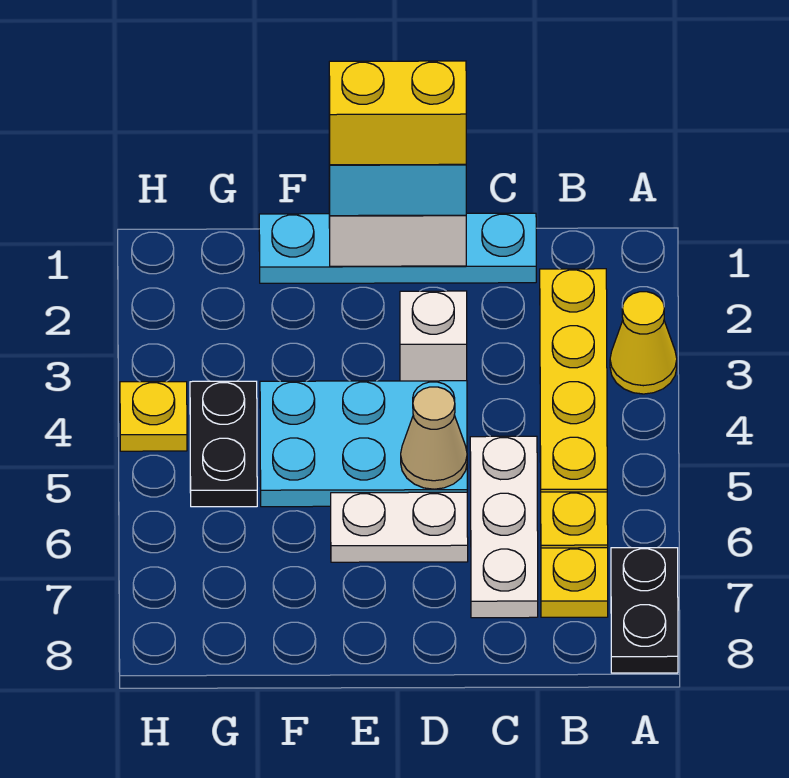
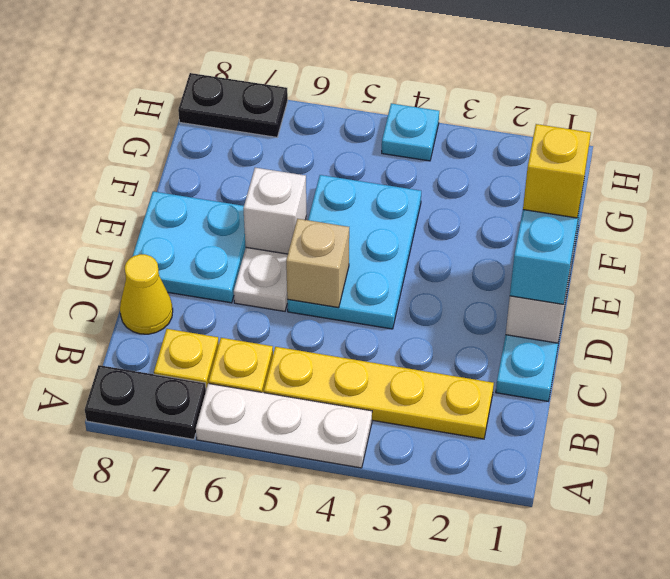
yellow cone A3 level 1 -> yellow cone C8 level 1
white plate C5:C7 level 1 -> white plate A4:A6 level 1
yellow brick D1:E1 level 4 -> yellow brick E1 level 4
white brick D3 level 1 -> white brick E6 level 2
tan cone D5 level 2 -> tan brick D5 level 2
none -> cyan plate D7:E8 level 1
black plate G4:G5 level 1 -> black plate H7:H8 level 1
yellow plate H4 level 1 -> cyan plate H4 level 1

